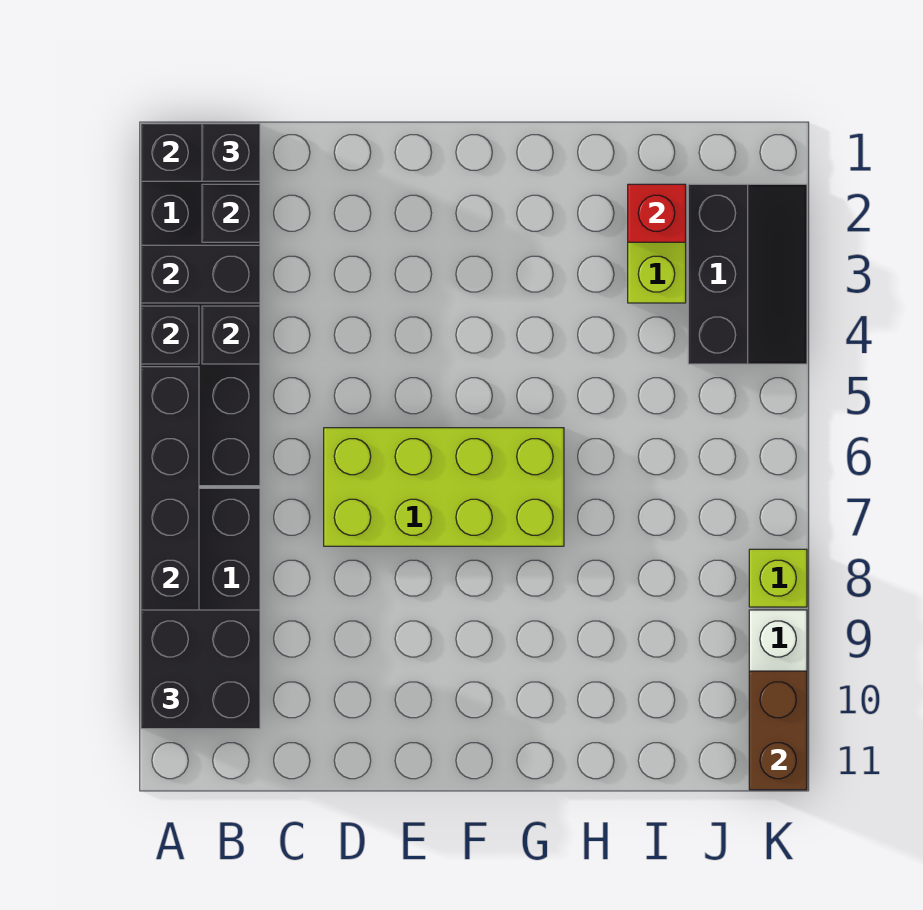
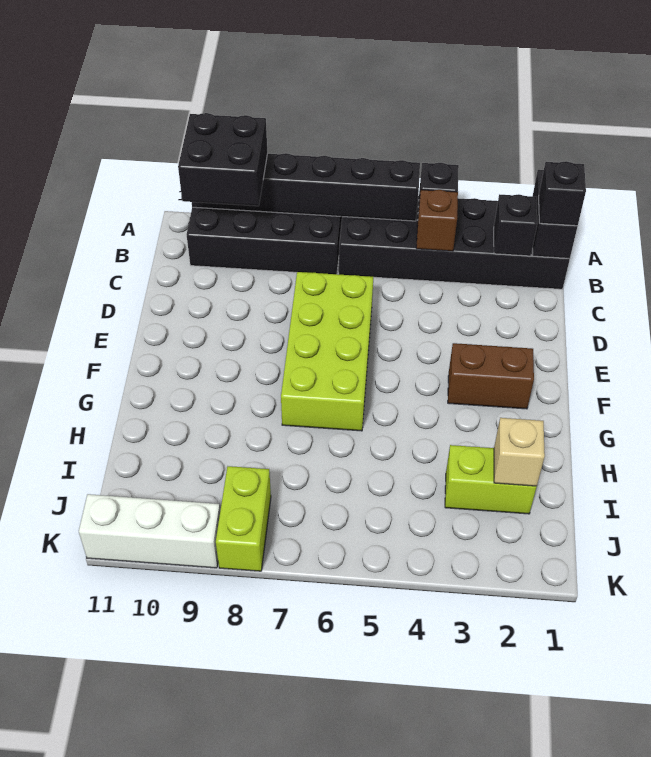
black brick A3:B3 level 2 -> none
black brick B4 level 2 -> brown brick B4 level 2
red brick I2 level 2 -> tan brick I2 level 2
black slope J2:K4 level 1 top J -> none
lime brick K8 level 1 -> lime brick J8:K8 level 1
brown brick K10:K11 level 2 -> brown brick F2:F3 level 1

